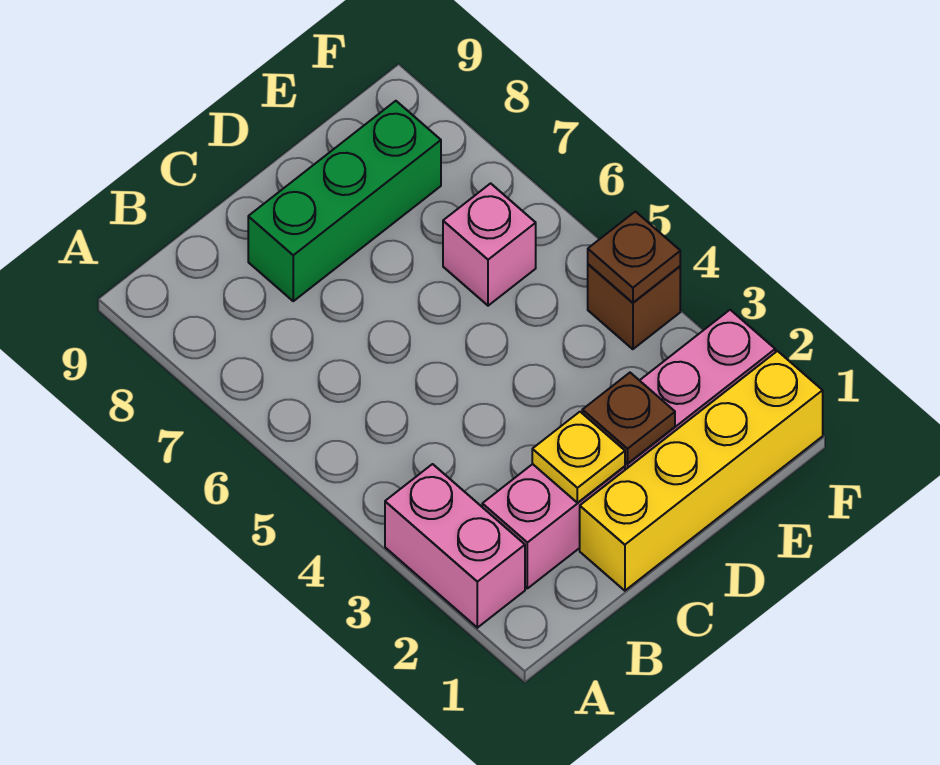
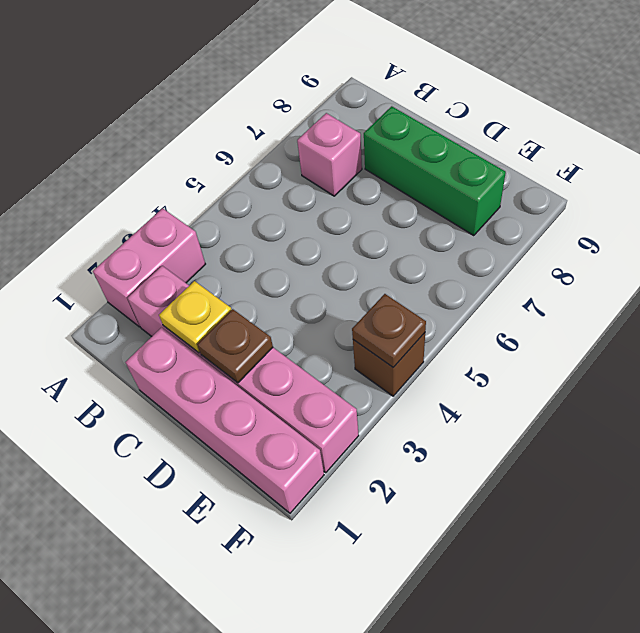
yellow brick C1:F1 level 1 -> pink brick C1:F1 level 1
pink brick E6 level 1 -> pink brick B7 level 1

